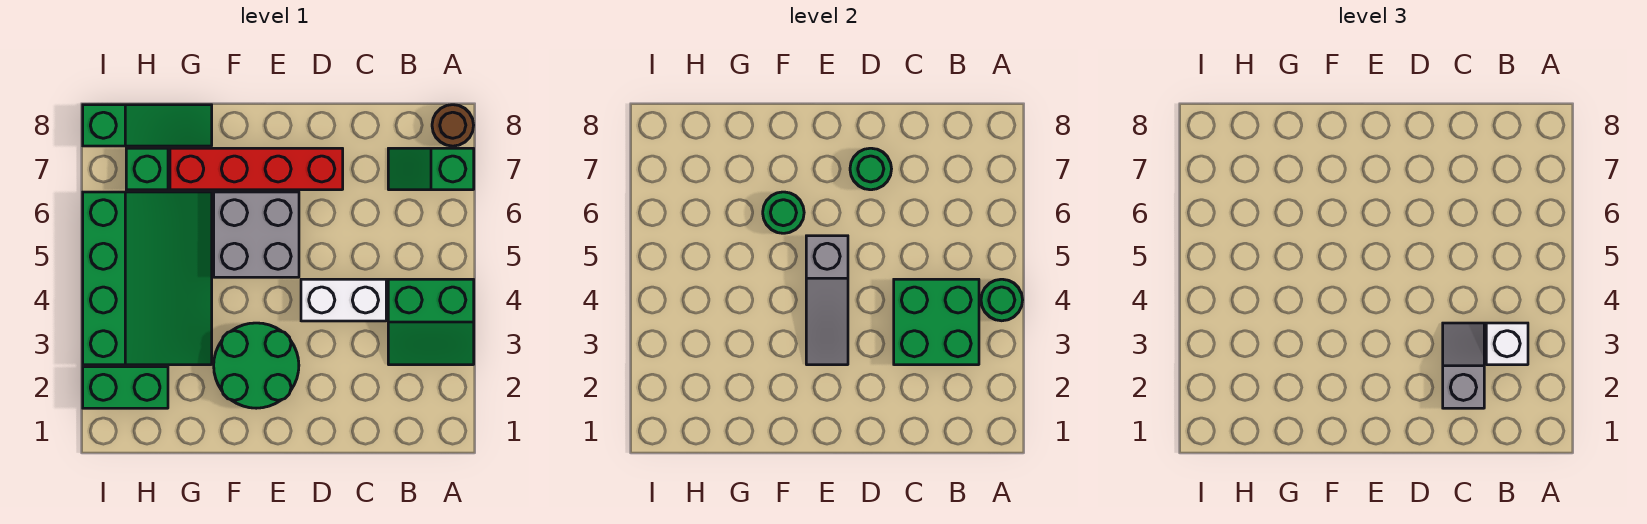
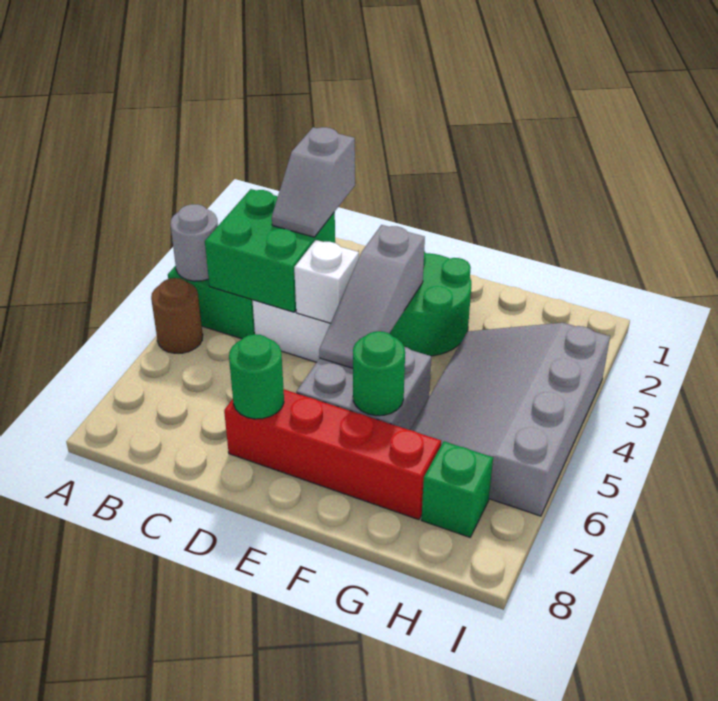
green round brick A4 level 2 -> grey round brick A4 level 2
green slope A7:B7 level 1 top A -> none
brown round brick A8 level 1 -> brown round brick A5 level 1
white brick B3 level 3 -> white brick D4 level 2
grey slope E3:E5 level 2 top 5 -> grey slope E3:E5 level 2 top 3
green slope G3:I6 level 1 top I -> grey slope G3:I6 level 1 top I
green slope G8:I8 level 1 top I -> none
green brick H2:I2 level 1 -> none

